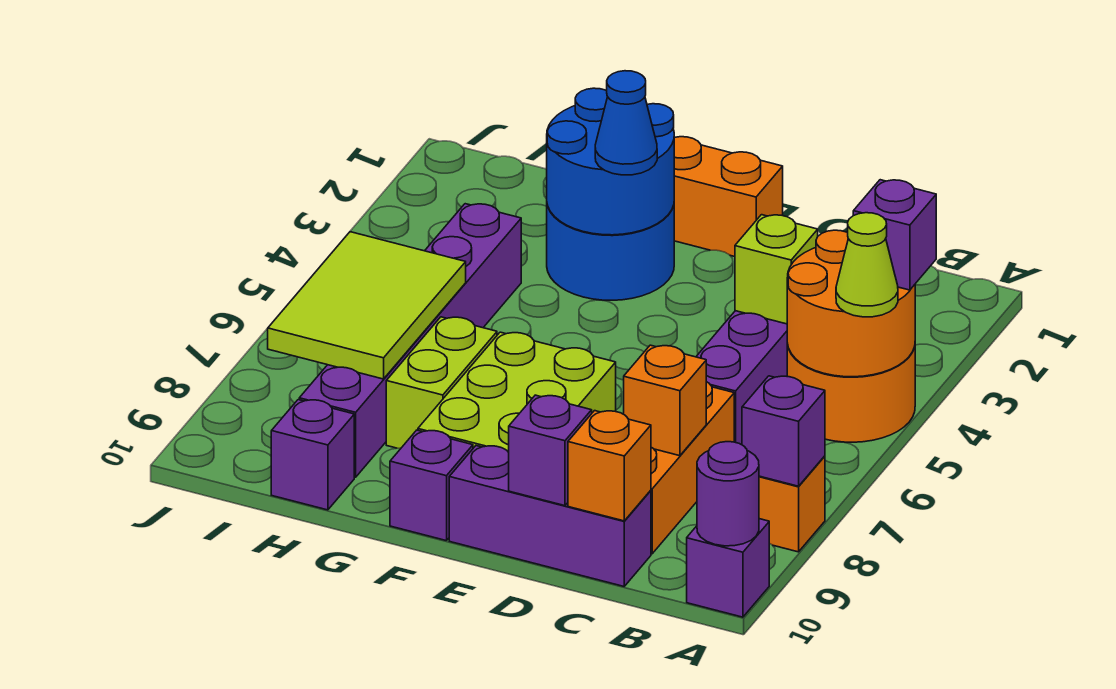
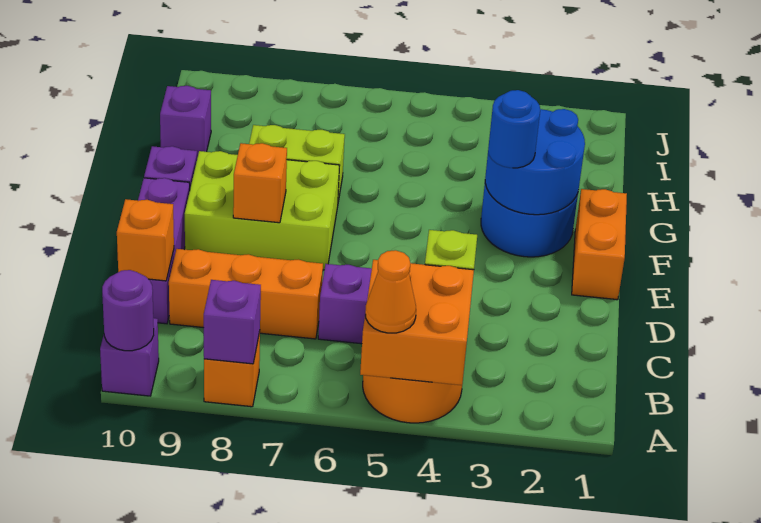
orange round brick A4:B5 level 2 -> orange brick A4:B5 level 2
purple brick A4 level 3 -> none
lime cone A5 level 3 -> orange cone A5 level 3
orange brick C8 level 2 -> orange brick E8 level 2
purple brick D10 level 2 -> none
blue cone F3 level 3 -> blue round brick F3 level 3
purple brick H4:H9 level 1 -> none
lime tile H6:I8 level 2 -> none

